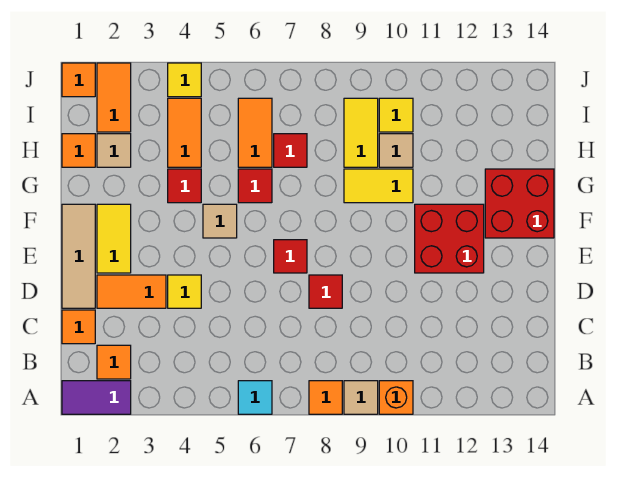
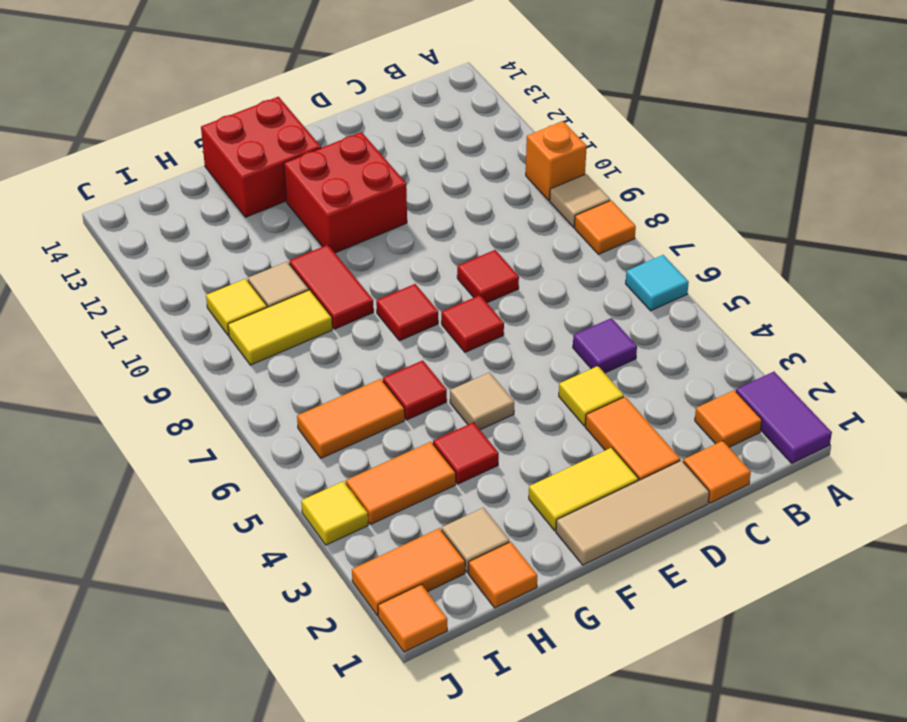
none -> purple tile C5 level 1
yellow tile G9:G10 level 1 -> red tile G9:G10 level 1
red tile H7 level 1 -> red tile F8 level 1

